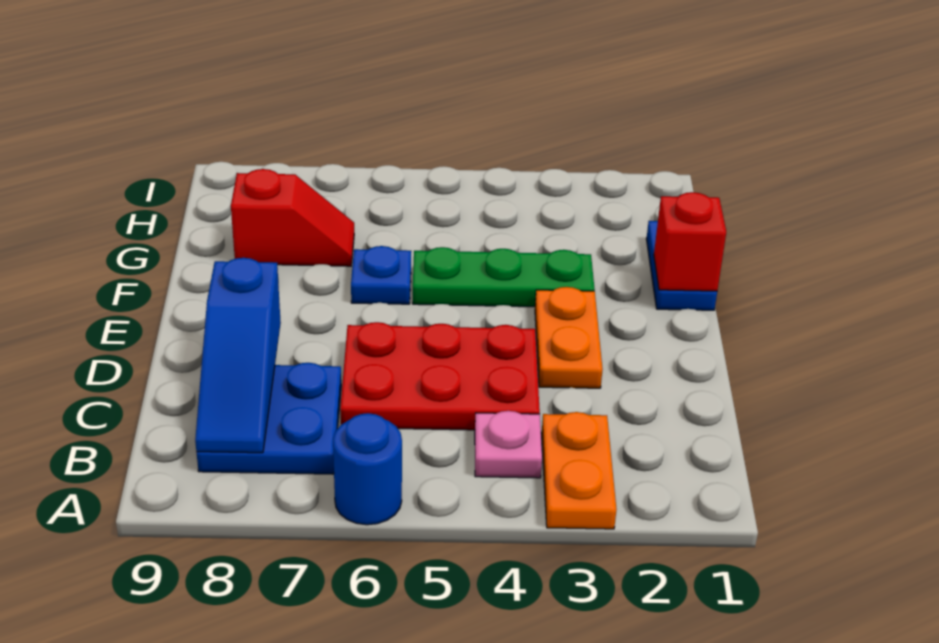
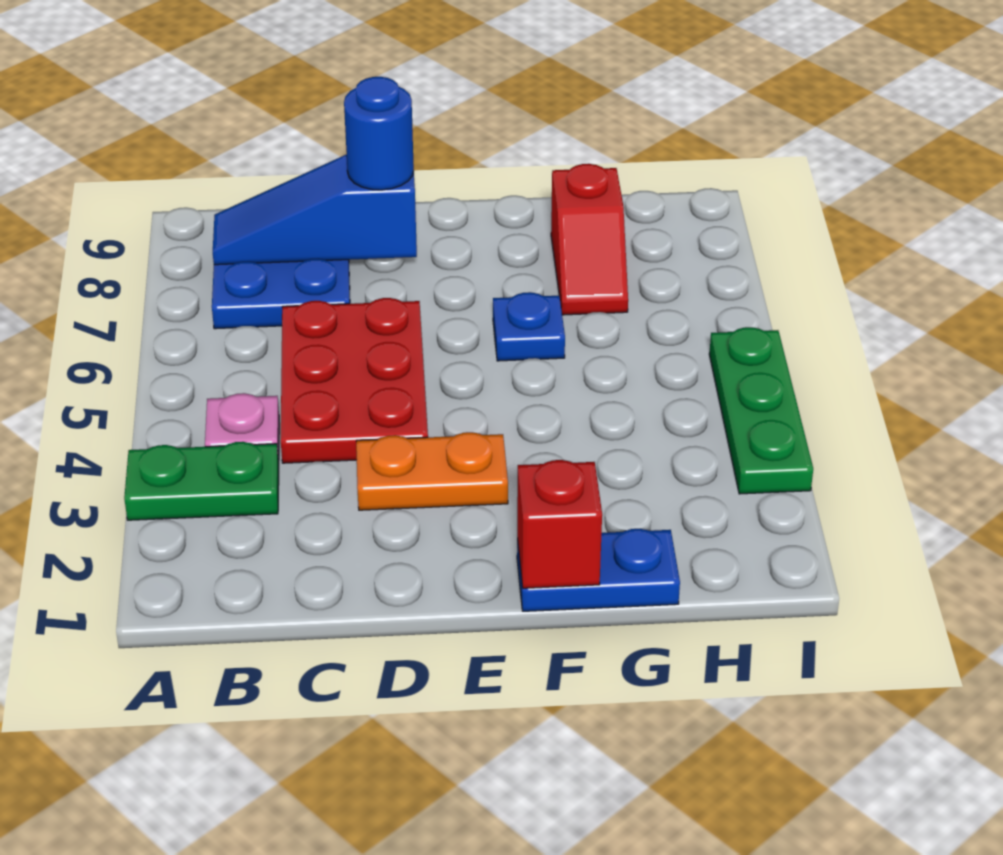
orange plate A3:B3 level 1 -> green plate A3:B3 level 1
blue round brick A6 level 1 -> blue round brick D8 level 3
green plate F3:F5 level 1 -> green plate I3:I5 level 1

